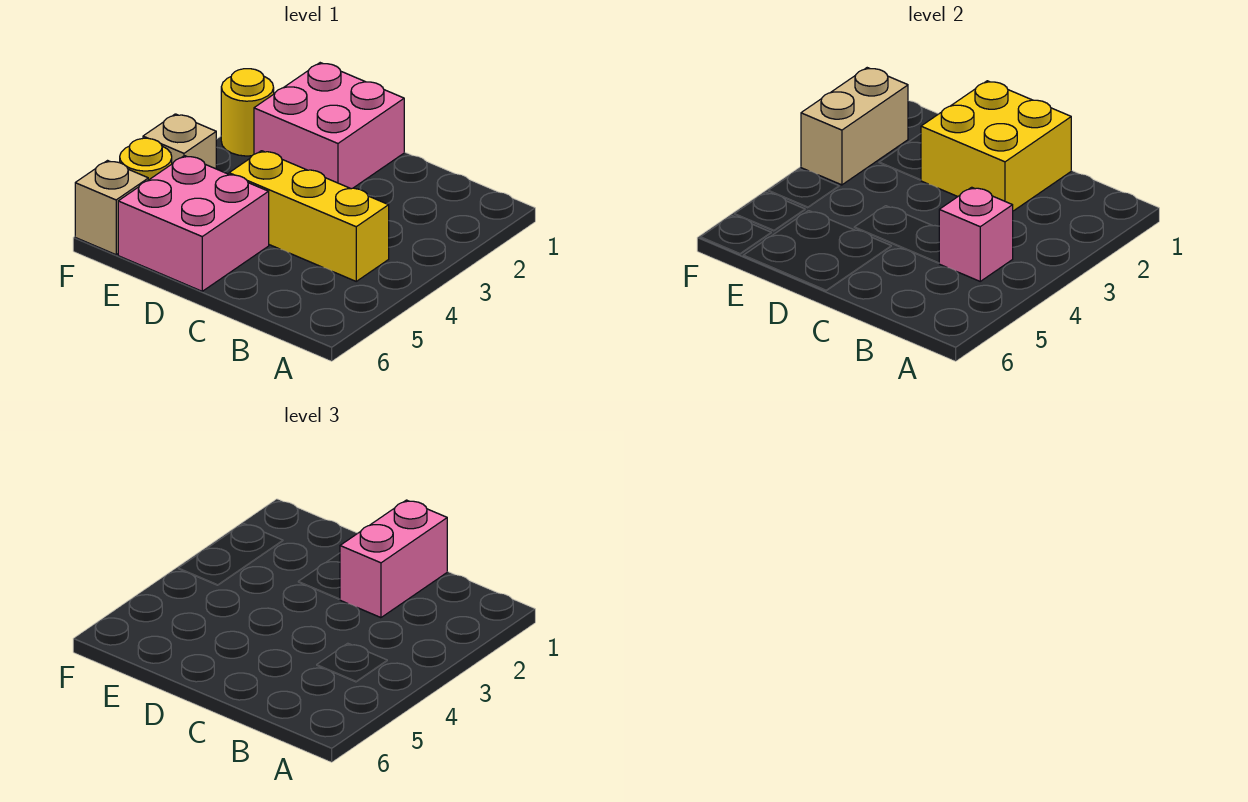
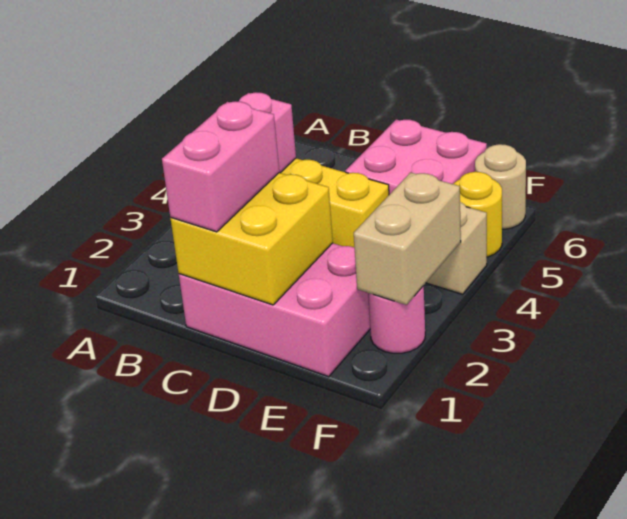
pink brick D1:E2 level 1 -> pink brick C1:E2 level 1
yellow round brick F2 level 1 -> pink round brick F2 level 1
tan brick F6 level 1 -> tan round brick F6 level 1

